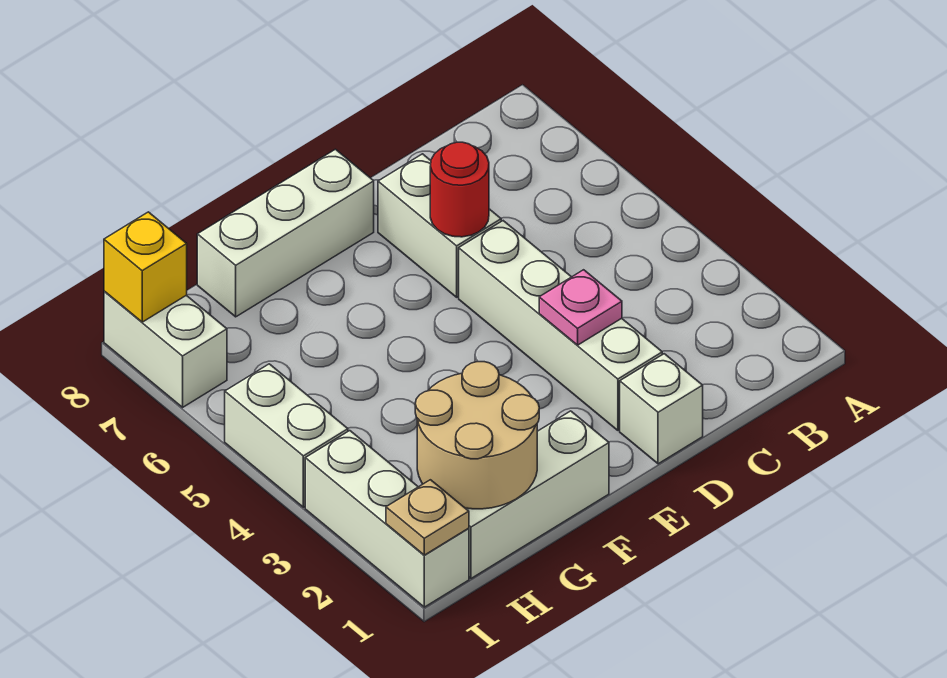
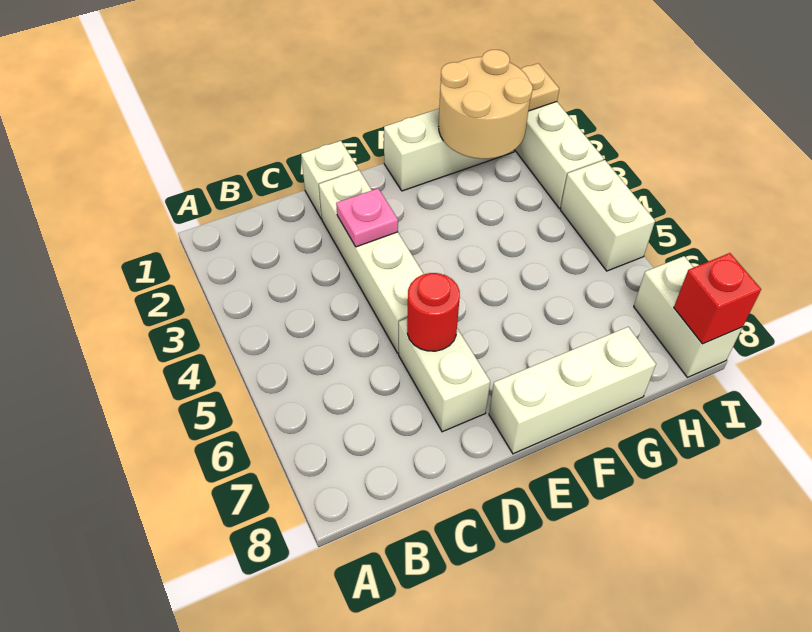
yellow brick I8 level 2 -> red brick I8 level 2

